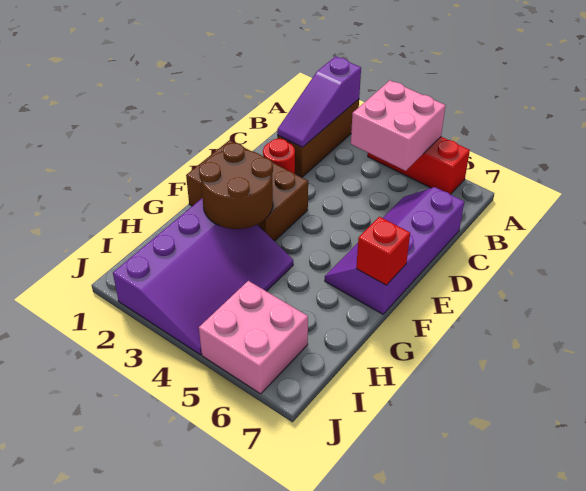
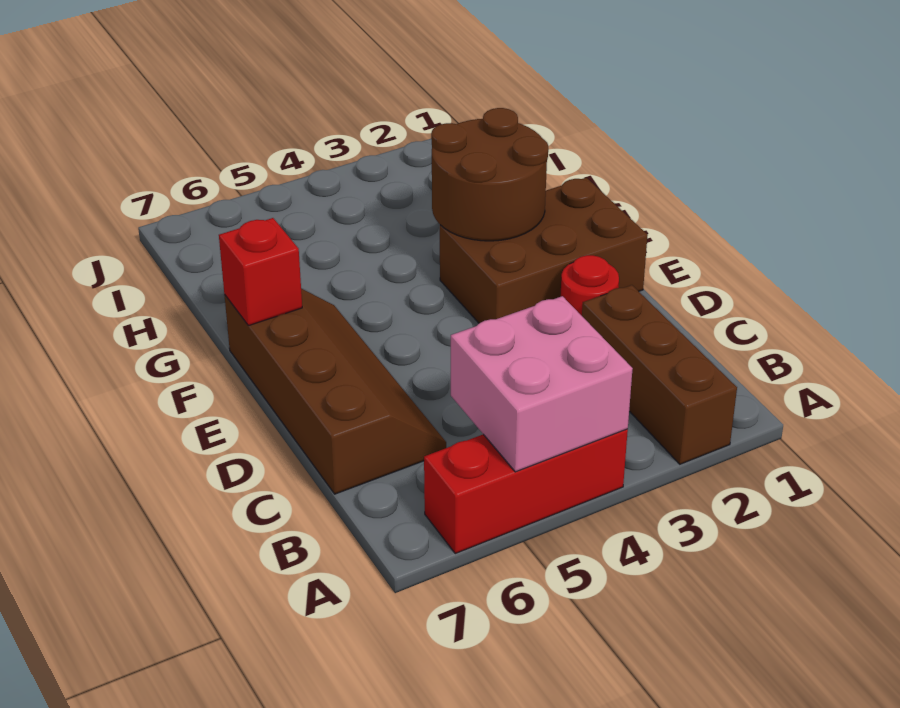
purple slope A2:C2 level 2 top A -> none
purple slope C6:F7 level 1 top 7 -> brown slope C6:F7 level 1 top 7
purple slope G2:J4 level 1 top 2 -> none
pink brick I5:J6 level 1 -> none

